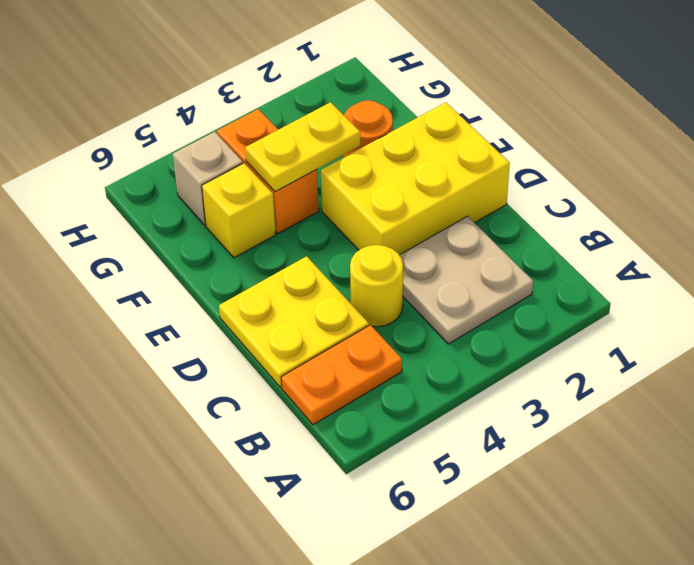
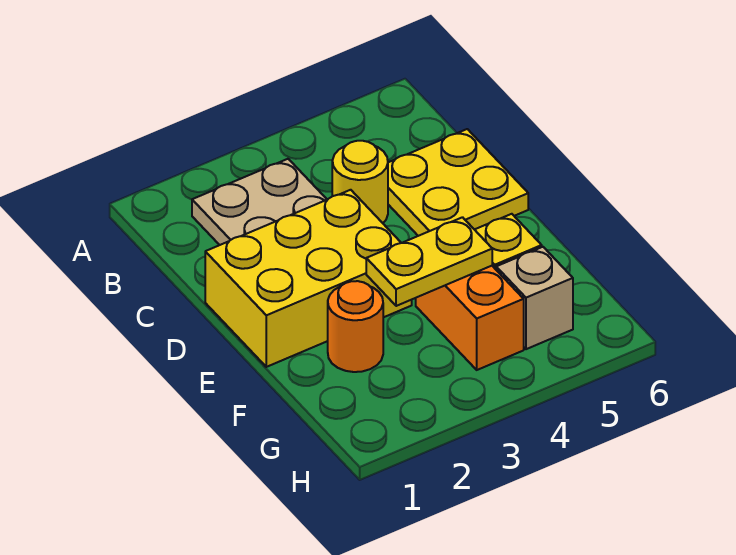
orange plate B5:B6 level 1 -> none

